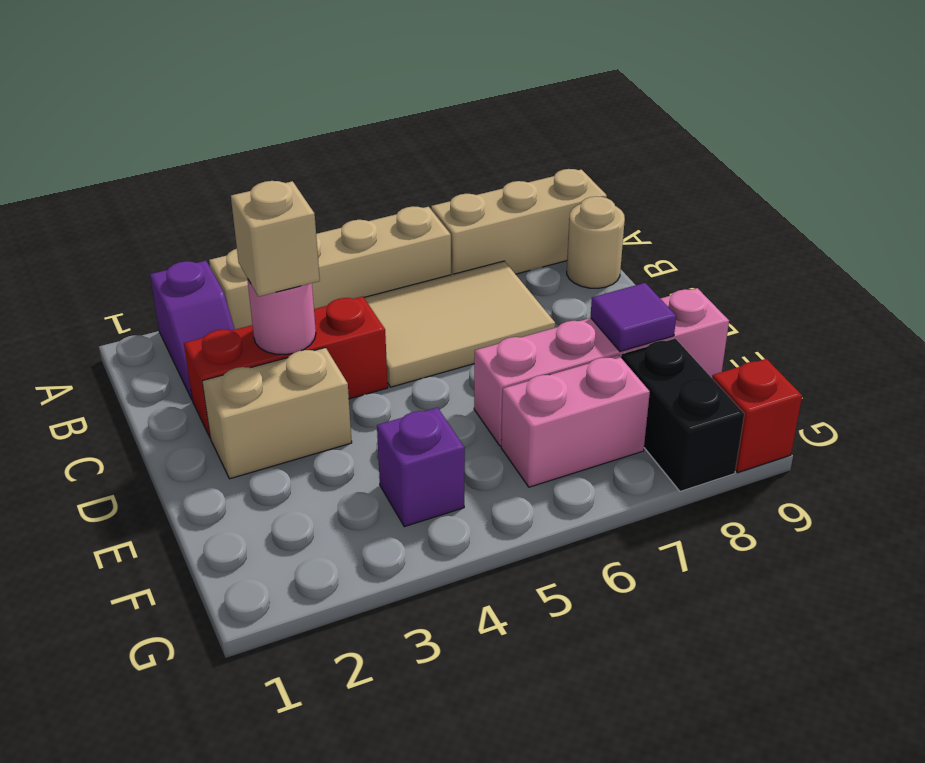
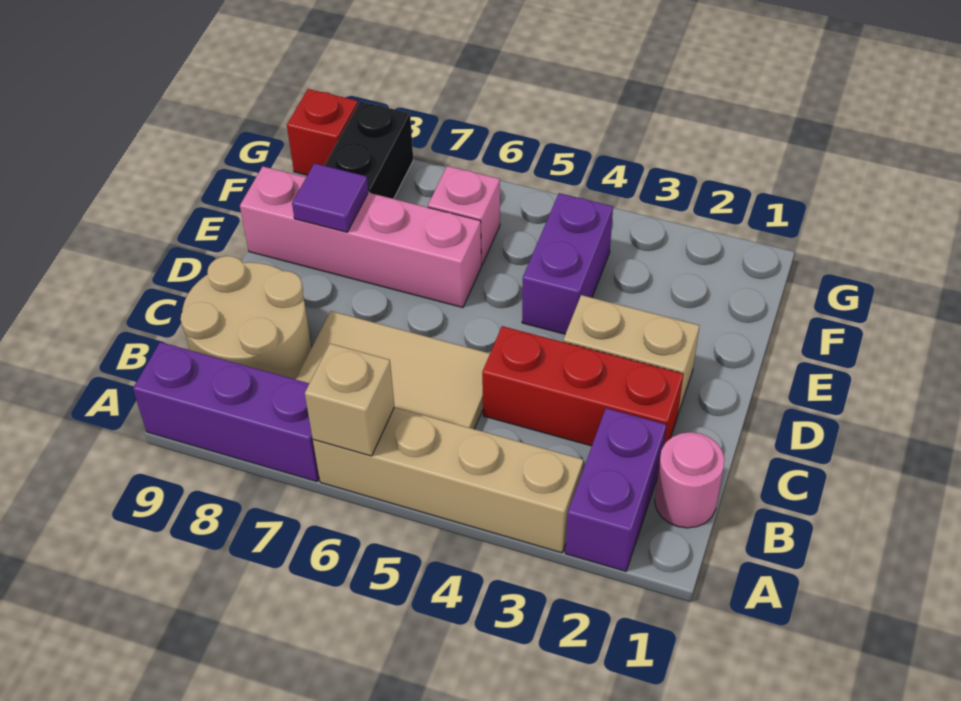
purple slope A2:B2 level 1 top A -> purple brick A2:B2 level 1
tan brick A7:A9 level 1 -> purple brick A7:A9 level 1
tan round brick B9 level 1 -> tan round brick B8:C9 level 1
pink round brick C3 level 2 -> pink round brick B1 level 1
tan brick C3 level 3 -> tan brick A6 level 2
purple brick F4 level 1 -> purple brick E4:F4 level 1
pink brick F6:F7 level 1 -> pink brick F6 level 1

